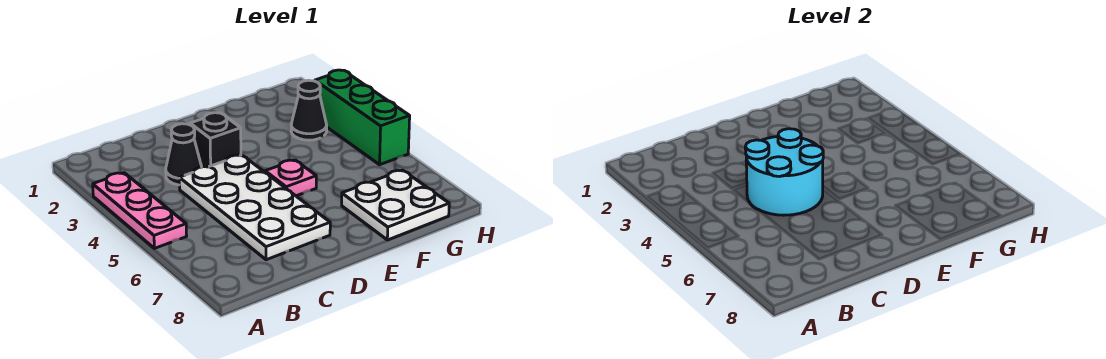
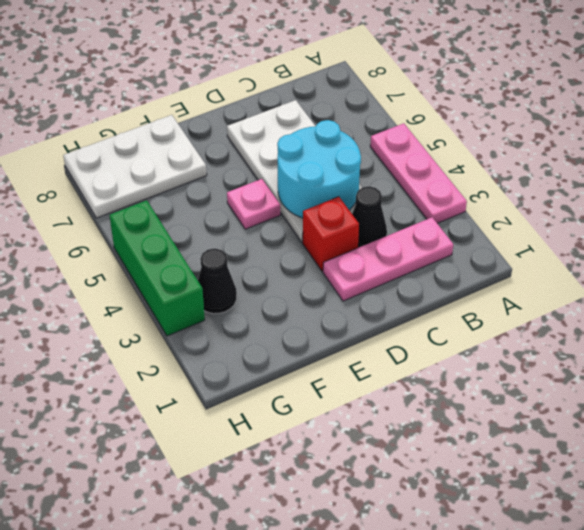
none -> pink plate B2:D2 level 1
black brick D3 level 1 -> red brick D3 level 1
white plate F7:G8 level 1 -> white plate F7:H8 level 1

